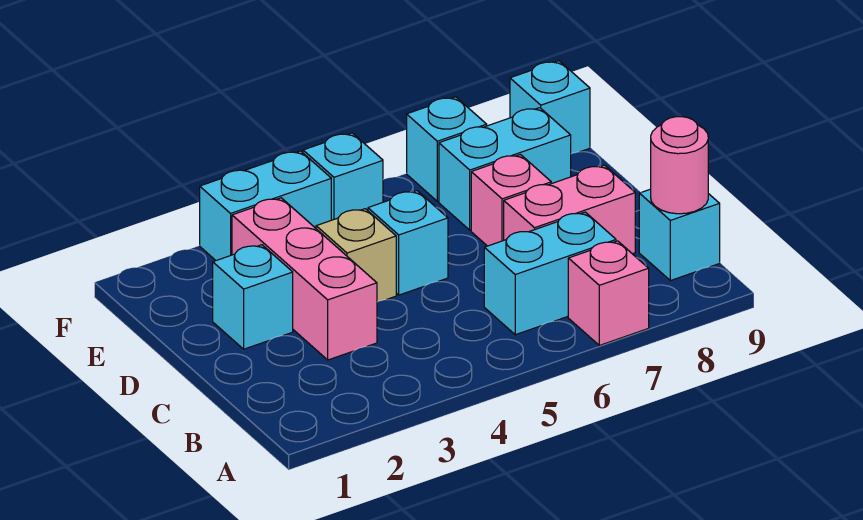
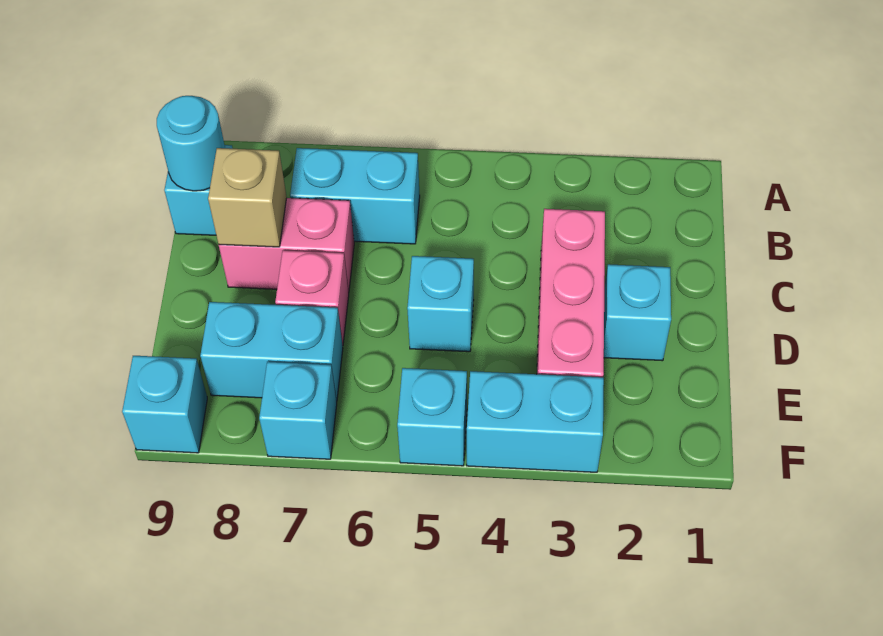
pink brick A7 level 1 -> none
pink round brick B9 level 2 -> cyan round brick B9 level 2
tan brick D4 level 1 -> tan brick C8 level 2

